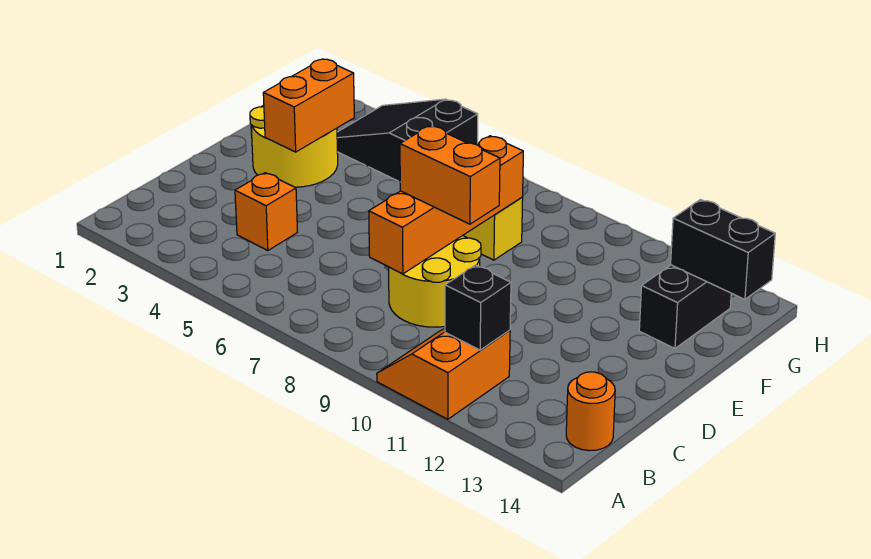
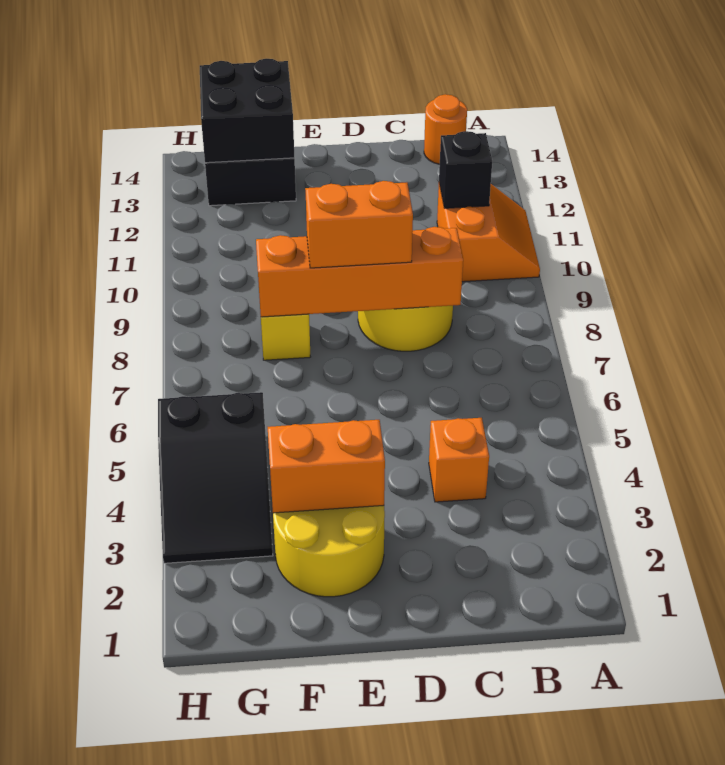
orange slope A10:B11 level 1 top 11 -> orange slope A10:B11 level 1 top B
orange brick D8:D9 level 3 -> orange brick D8:E8 level 3
black brick G13:G14 level 2 -> black brick F13:G14 level 2

